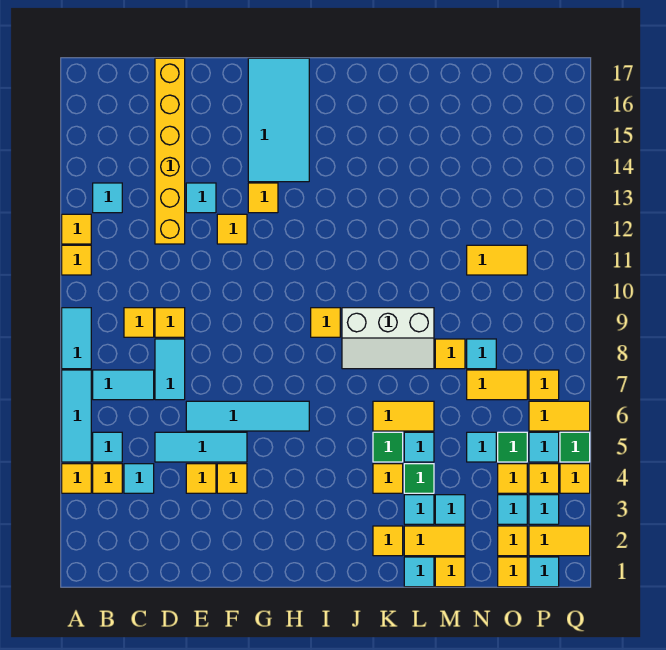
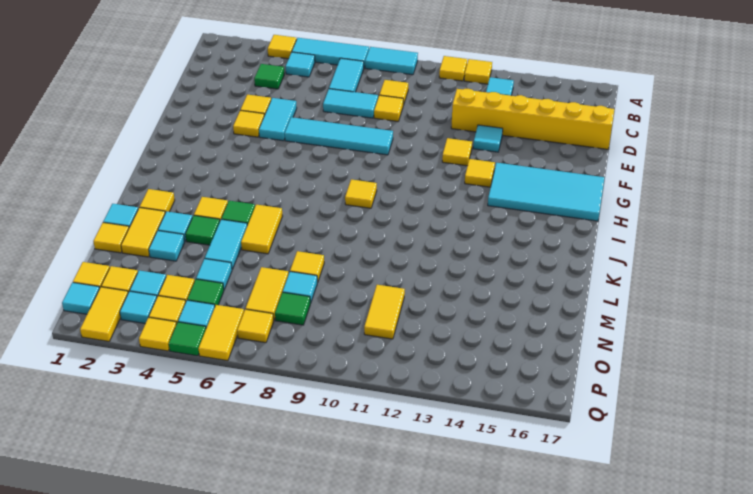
yellow tile B4 level 1 -> none
cyan tile C4 level 1 -> green tile C4 level 1
cyan tile D5:F5 level 1 -> cyan tile E5:F5 level 1
cyan tile E6:H6 level 1 -> cyan tile F6:F9 level 1
white slope J8:L9 level 1 top 9 -> none
cyan tile L5 level 1 -> cyan tile L5:M5 level 1
none -> green tile O8 level 1

